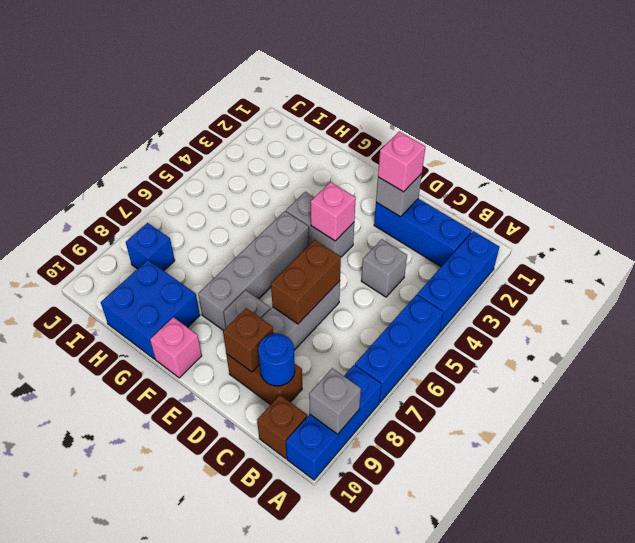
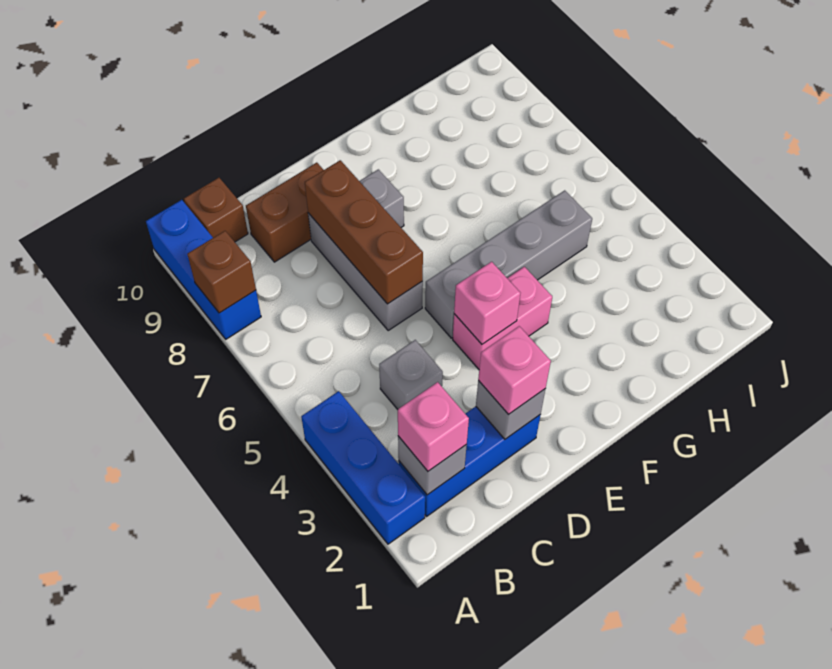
blue brick A5:A7 level 1 -> none
grey brick A9 level 2 -> grey brick B2 level 2
blue round brick C9 level 2 -> none
brown brick D6:D7 level 2 -> brown brick D6:D8 level 2
brown brick D9 level 2 -> brown brick A8 level 2
grey brick E4:F4 level 1 -> pink brick E4:F4 level 1
grey brick F5:F8 level 1 -> grey brick E5:H5 level 1
pink brick F10 level 1 -> pink brick B2 level 3
blue brick G9:H10 level 1 -> none
blue brick I8 level 1 -> none

